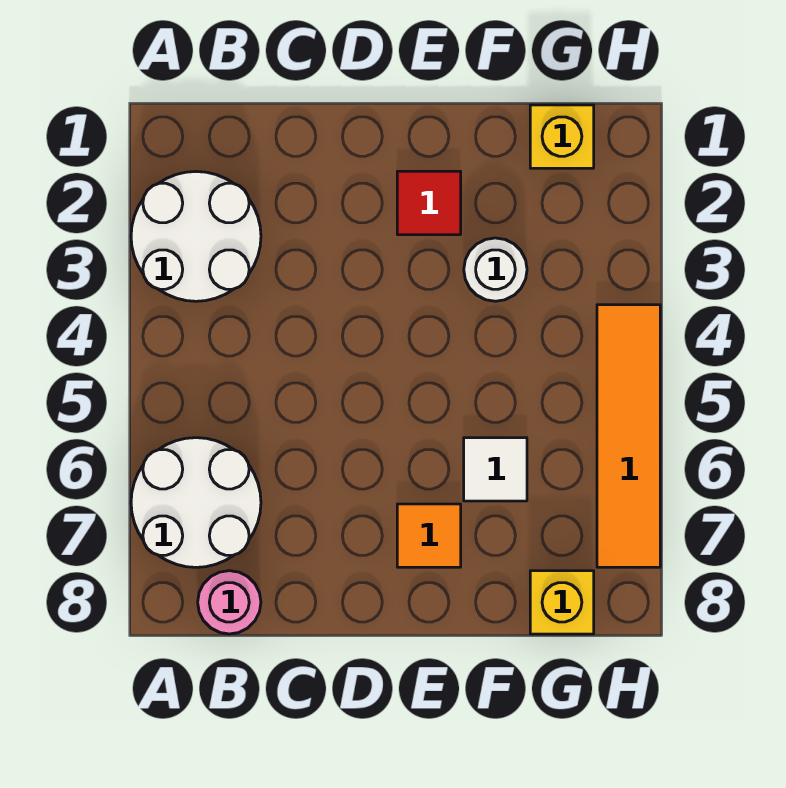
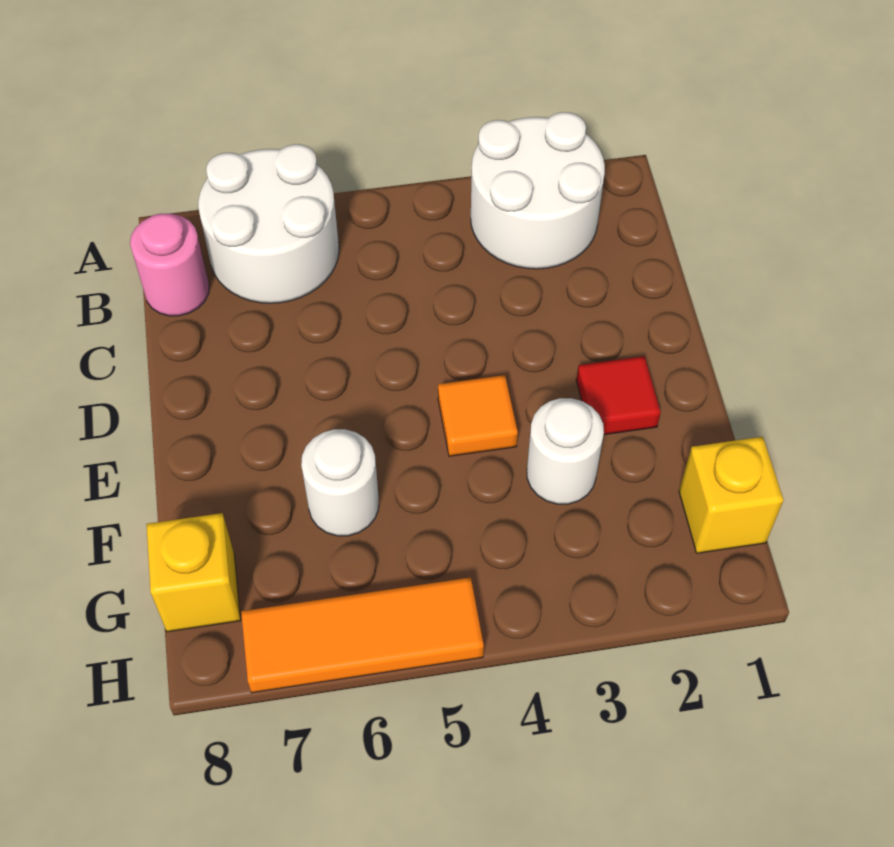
orange tile E7 level 1 -> orange tile E4 level 1
white tile F6 level 1 -> white round brick F6 level 1
orange tile H4:H7 level 1 -> orange tile H5:H7 level 1

